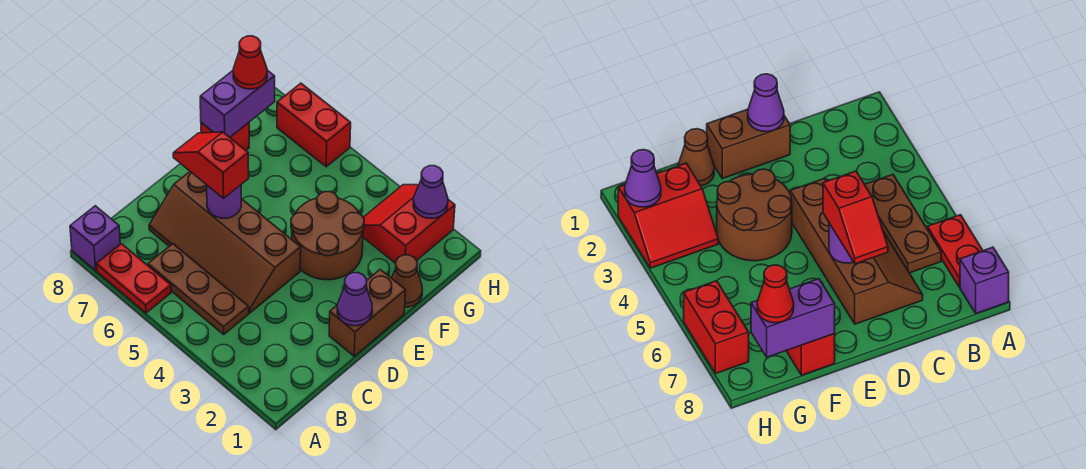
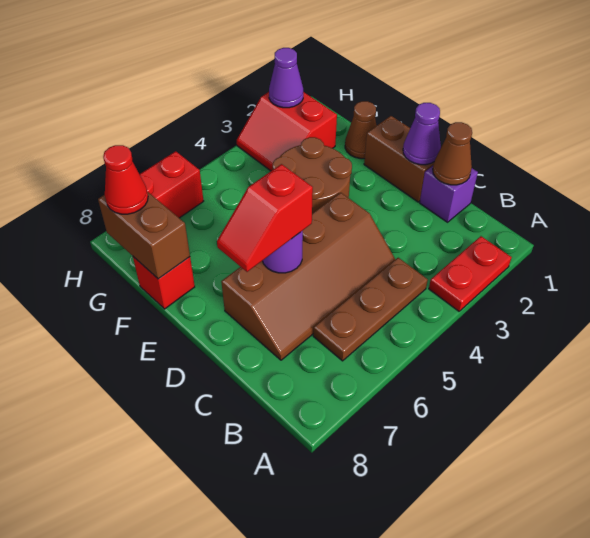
red plate A6:A7 level 1 -> red plate A2:A3 level 1
purple brick A8 level 1 -> purple brick C1 level 1
none -> brown cone C1 level 2
purple brick F8:G8 level 2 -> brown brick F8:G8 level 2

